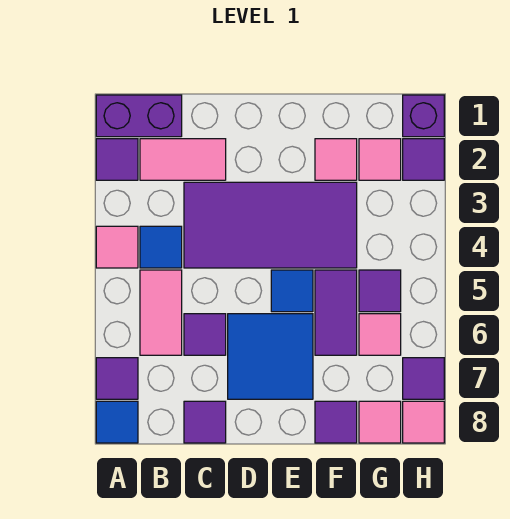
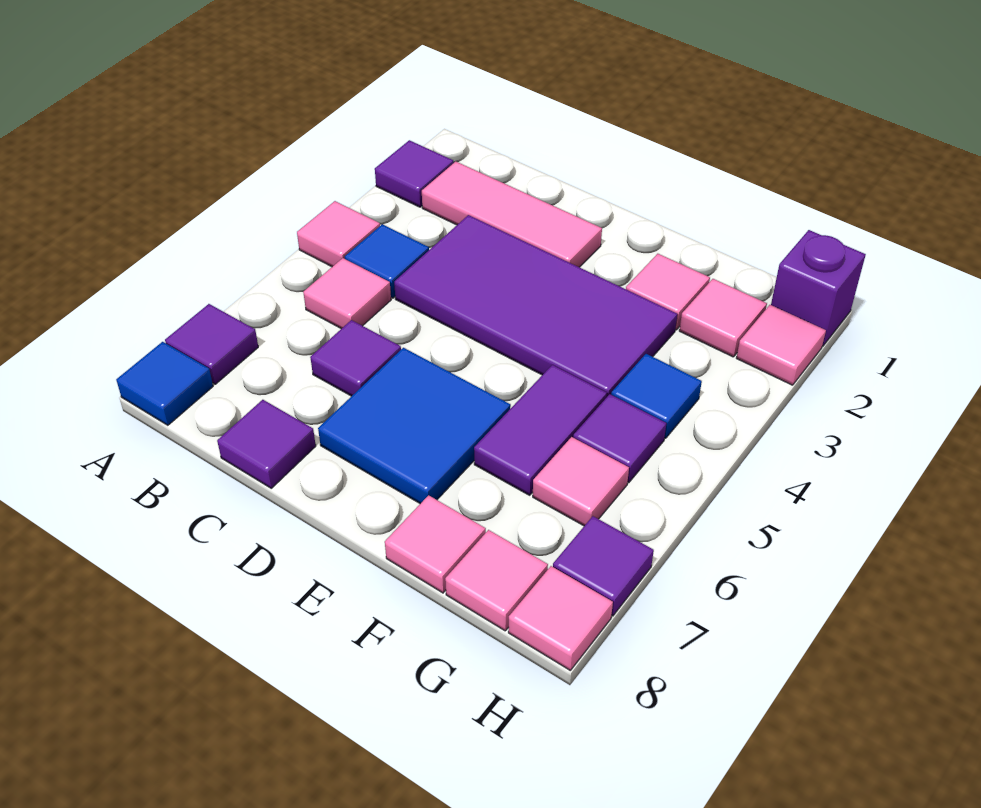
purple brick A1:B1 level 1 -> none
pink tile B2:C2 level 1 -> pink tile B2:D2 level 1
pink tile B5:B6 level 1 -> pink tile B5 level 1
blue tile E5 level 1 -> blue tile G4 level 1
purple tile F8 level 1 -> pink tile F8 level 1
purple tile H2 level 1 -> pink tile H2 level 1

